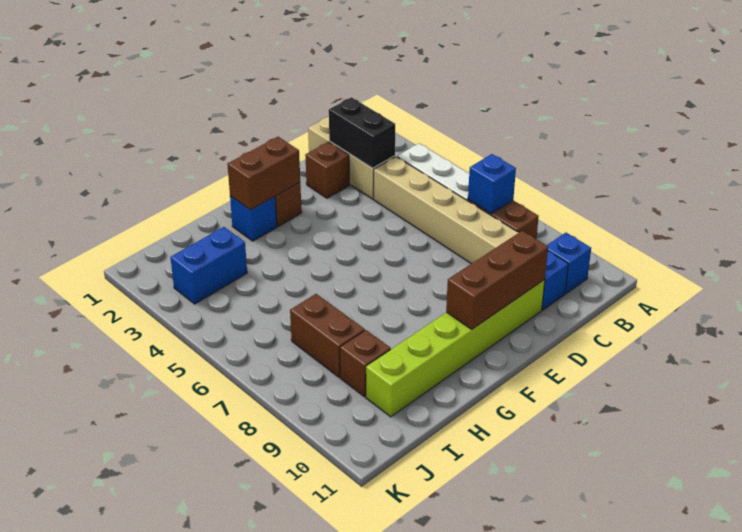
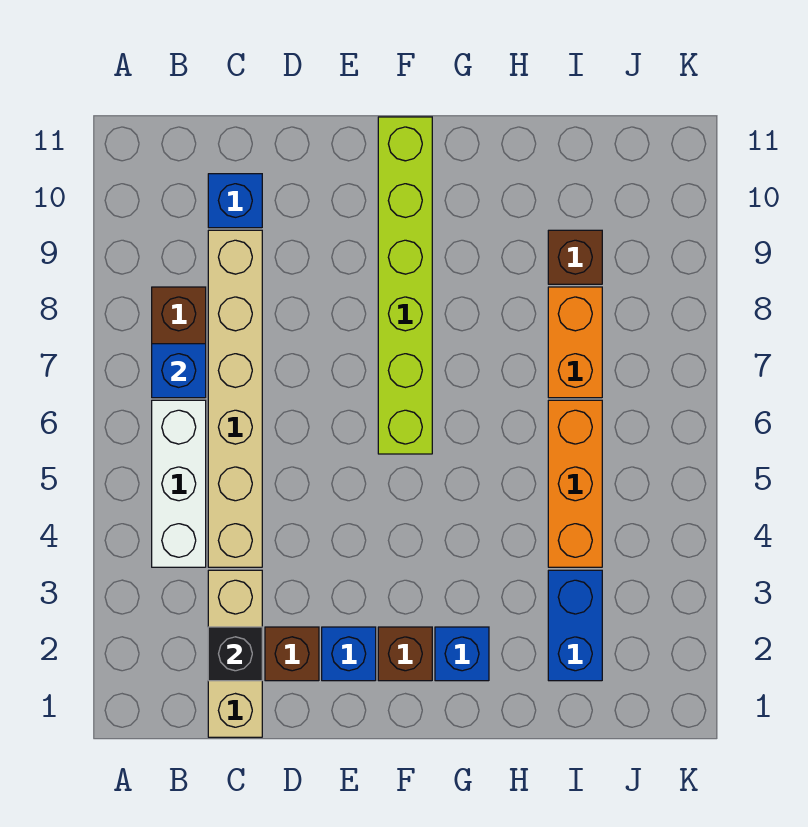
blue brick B10 level 1 -> blue brick E2 level 1
black brick C2:C3 level 2 -> black brick C2 level 2
lime brick D10:I10 level 1 -> lime brick F6:F11 level 1
brown brick D10:F10 level 2 -> none
brown brick F2:G2 level 2 -> none
blue brick I3:J3 level 1 -> blue brick I2:I3 level 1
none -> orange brick I4:I6 level 1
brown brick I7:I8 level 1 -> orange brick I7:I8 level 1

